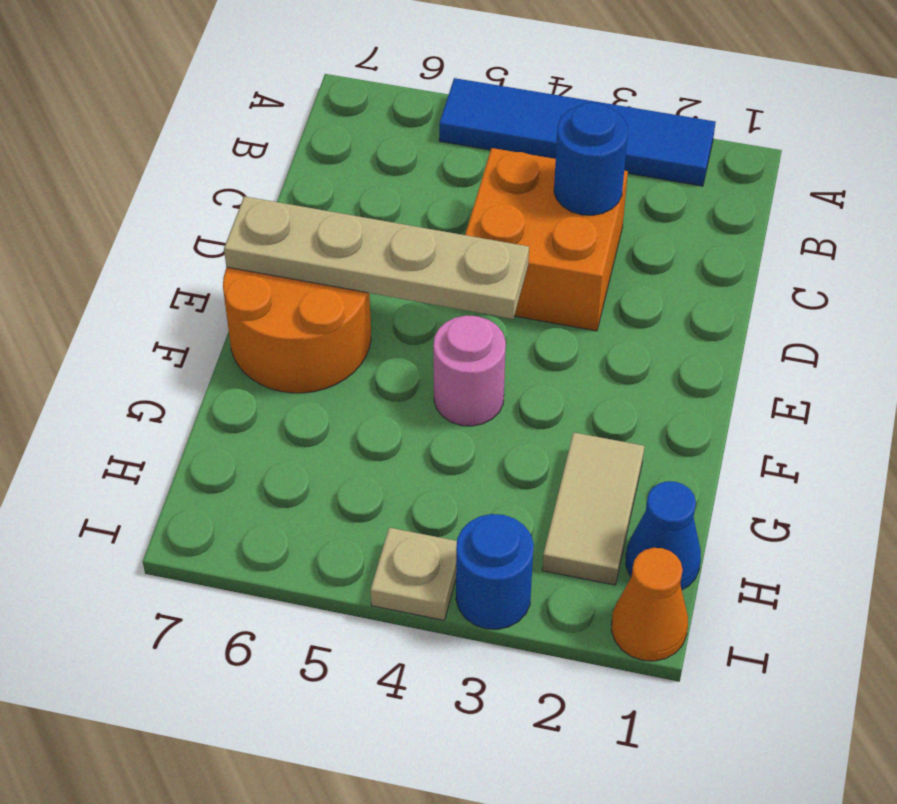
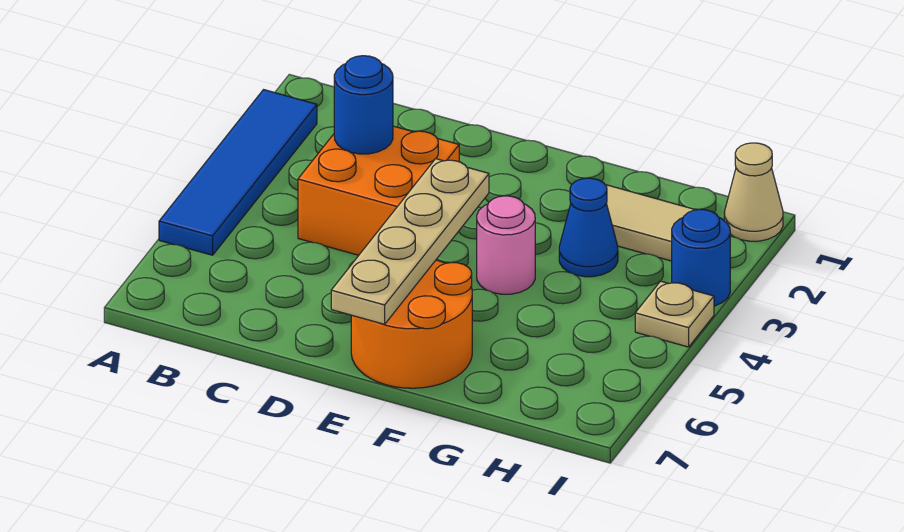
blue cone H1 level 1 -> blue cone G3 level 1
orange cone I1 level 1 -> tan cone I1 level 1

